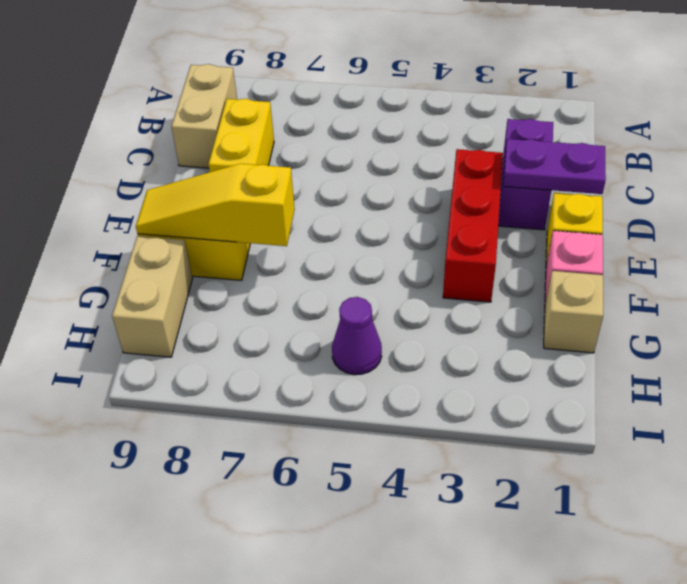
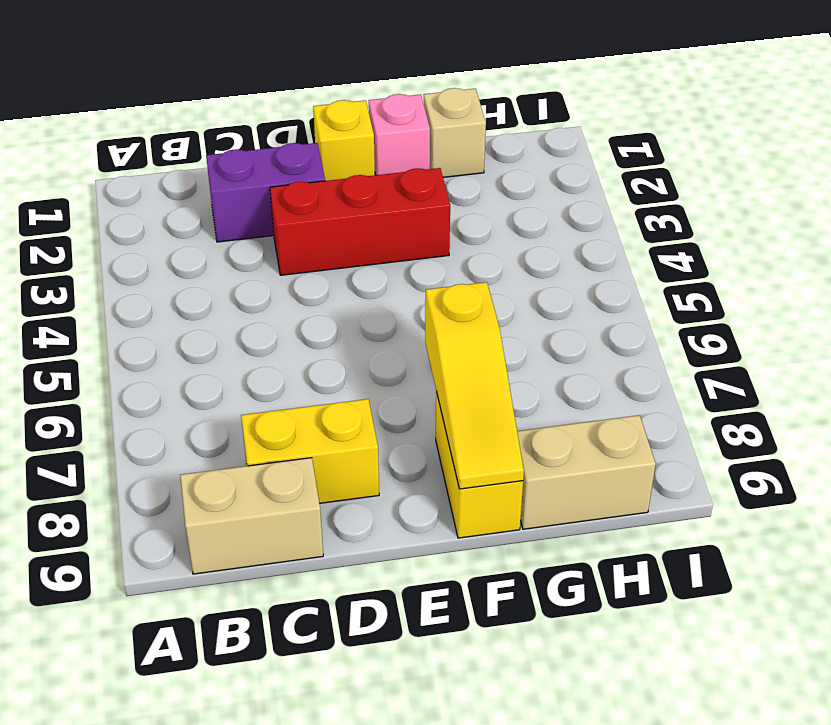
purple plate D1:D2 level 2 -> none
purple cone H5 level 1 -> none

